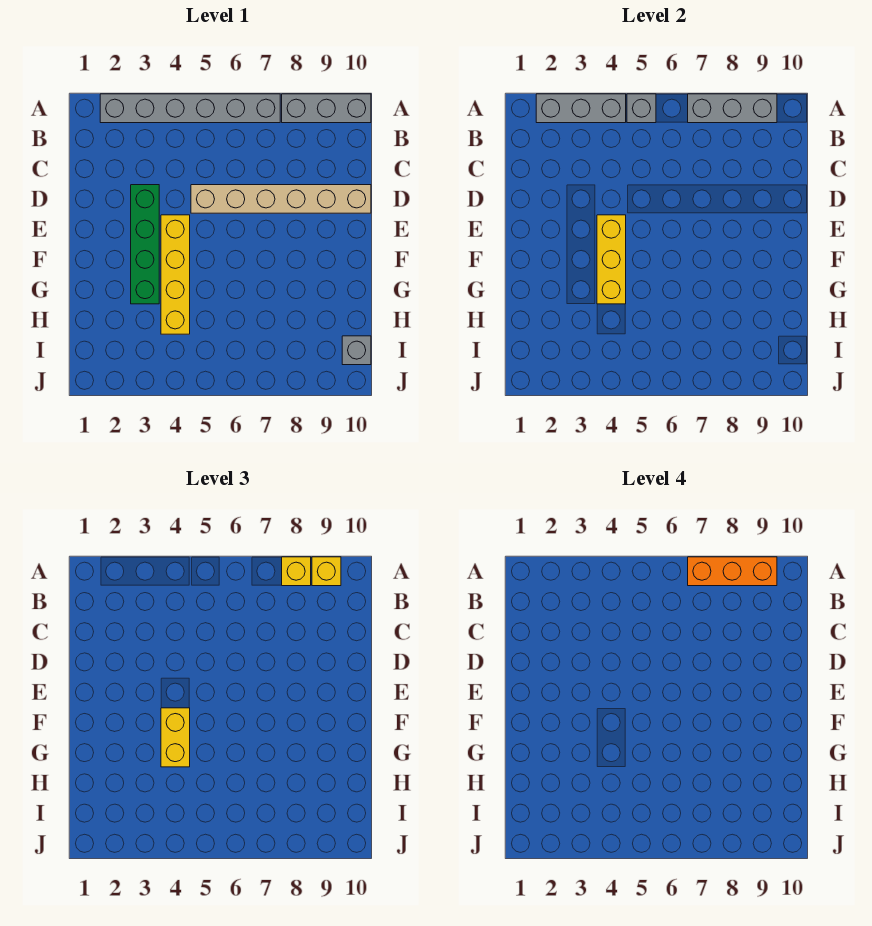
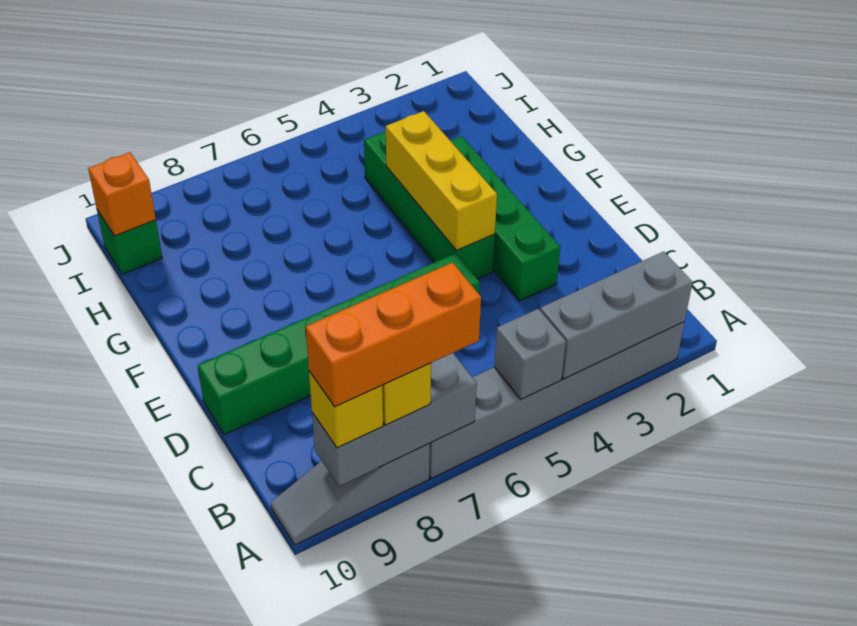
grey brick A8:A10 level 1 -> grey slope A8:A10 level 1 top 8
tan brick D5:D10 level 1 -> green brick D5:D10 level 1
yellow brick E4:H4 level 1 -> green brick E4:H4 level 1
yellow brick F4:G4 level 3 -> none
grey brick I10 level 1 -> green brick I10 level 1
none -> orange brick I10 level 2

